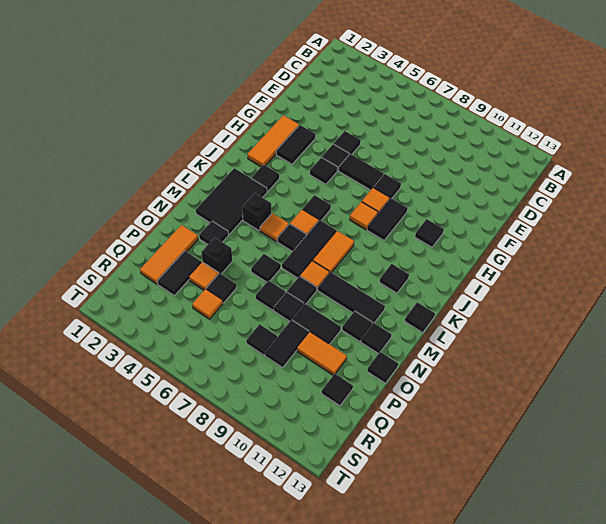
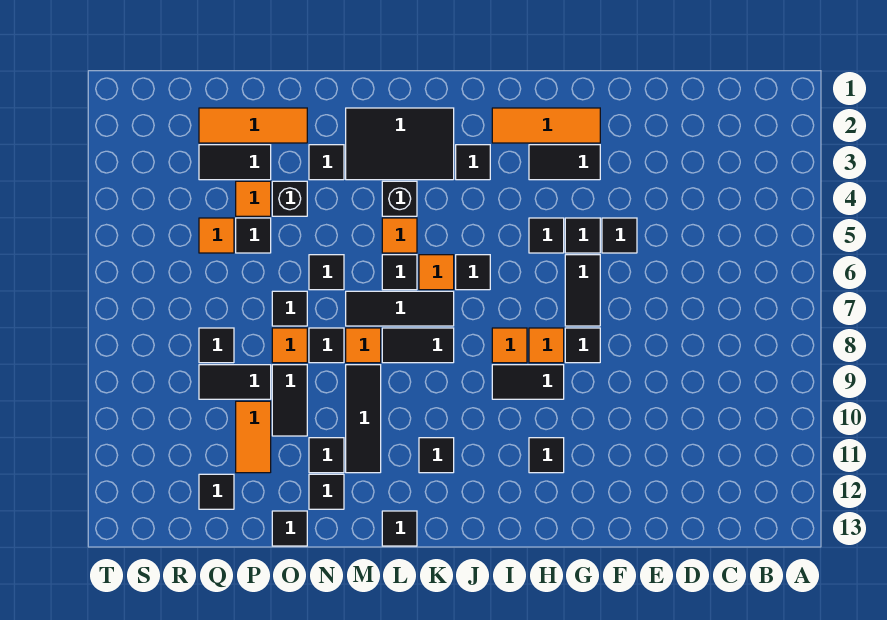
orange tile K8:L8 level 1 -> black tile K8:L8 level 1
black tile O8 level 1 -> orange tile O8 level 1

